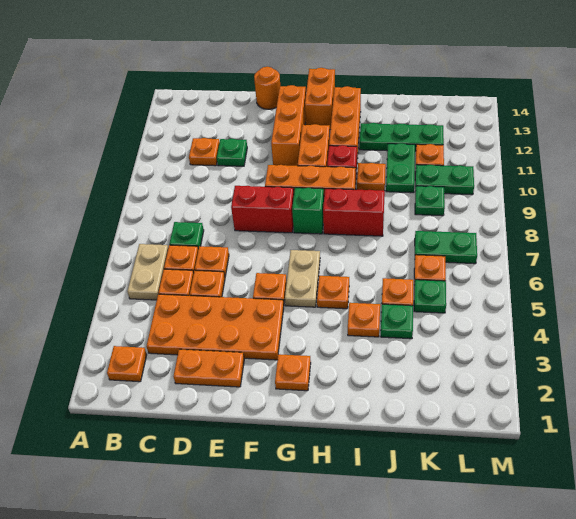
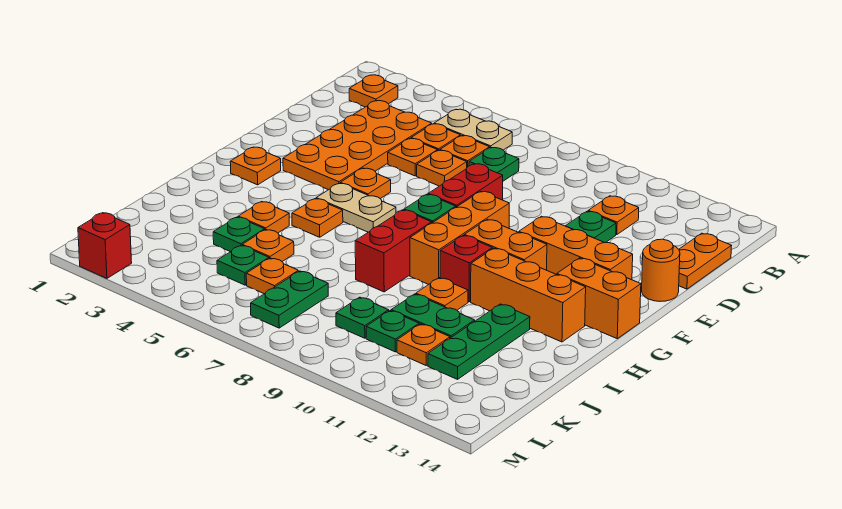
orange plate D2:E2 level 1 -> orange plate C14:D14 level 1
green plate K10:L10 level 1 -> green plate K10 level 1
none -> red brick M2 level 1

